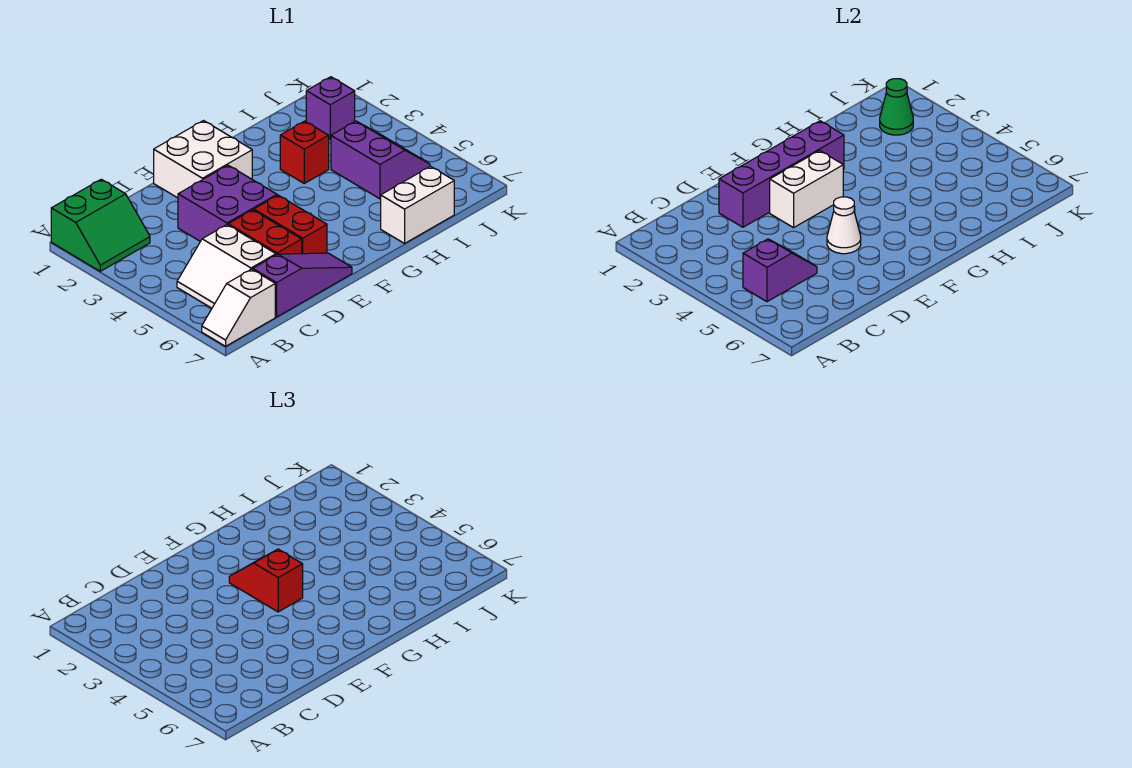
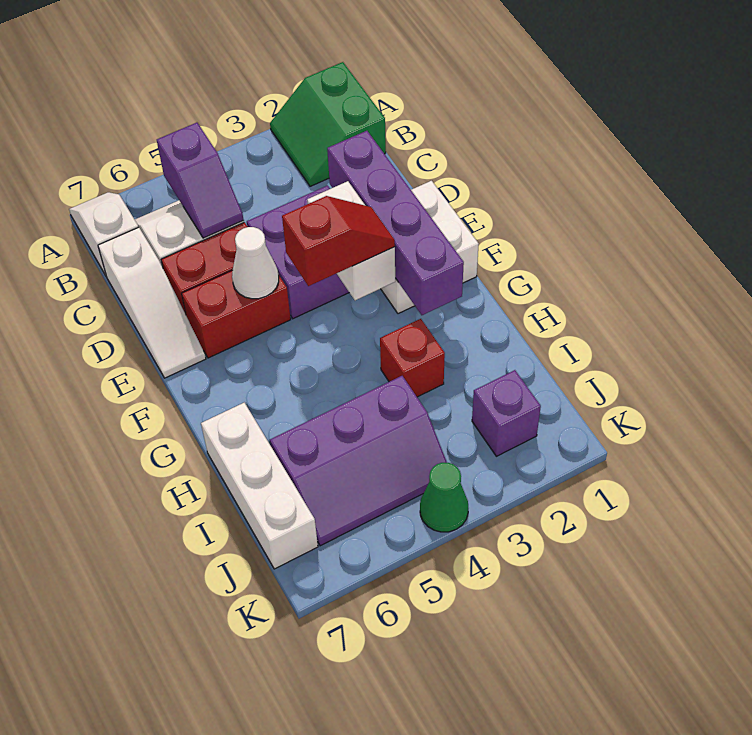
purple slope C7:E7 level 1 top C -> white slope C7:E7 level 1 top C
white brick H7:I7 level 1 -> white brick H7:J7 level 1
purple slope I4:J5 level 1 top I -> purple slope I4:J6 level 1 top I
green cone J2 level 2 -> green cone K4 level 1

